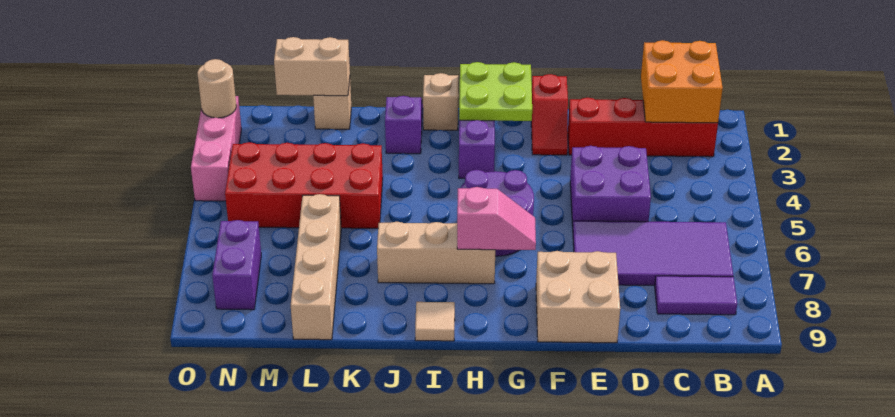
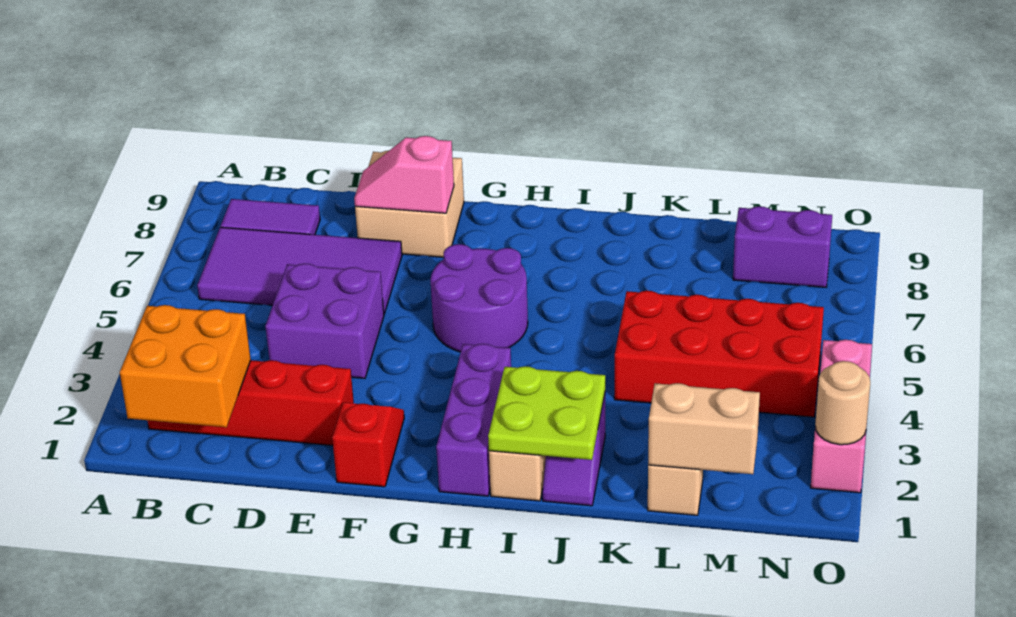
lime plate G1:H2 level 2 -> lime plate I1:J2 level 2
pink slope G7:H7 level 2 top H -> pink slope E8:F8 level 2 top F
tan brick H7:J7 level 1 -> none
tan tile I9 level 1 -> none
tan brick L6:L9 level 1 -> none
purple brick N7:N8 level 1 -> purple brick M8:N8 level 1

